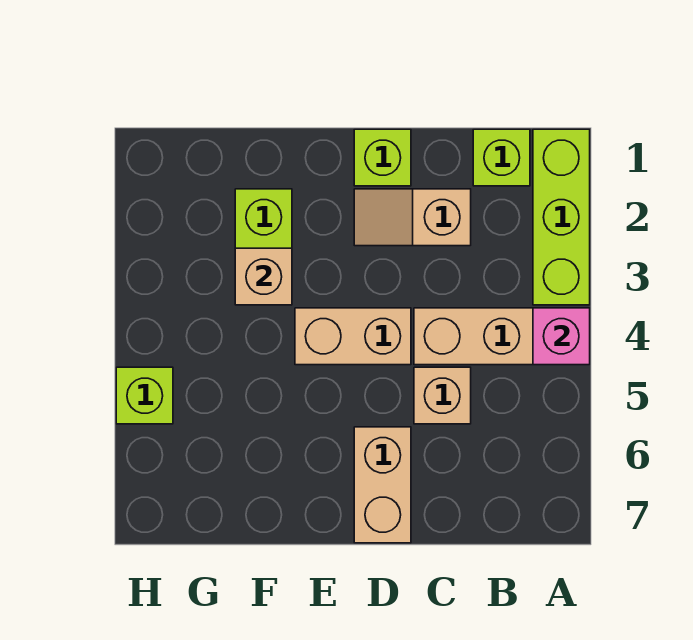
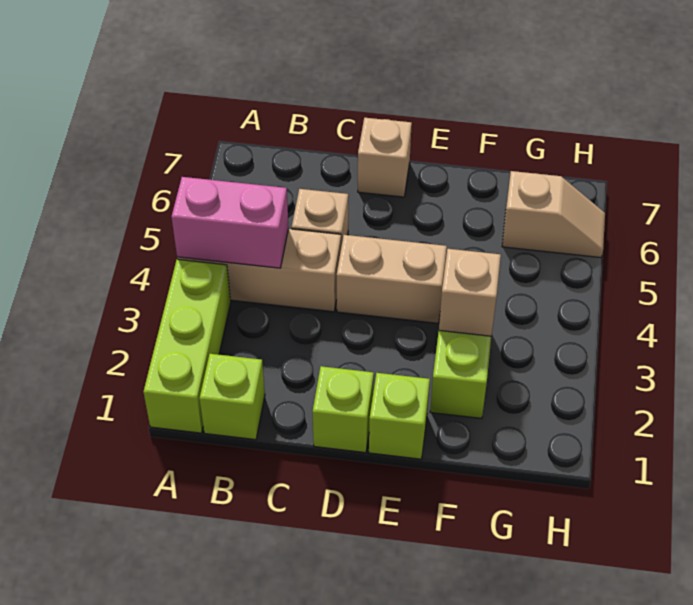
pink brick A4 level 2 -> pink brick A4:B4 level 2
tan slope C2:D2 level 1 top C -> tan slope G6:H6 level 1 top G
tan brick D6:D7 level 1 -> tan brick D7 level 1
lime brick H5 level 1 -> lime brick E1 level 1

